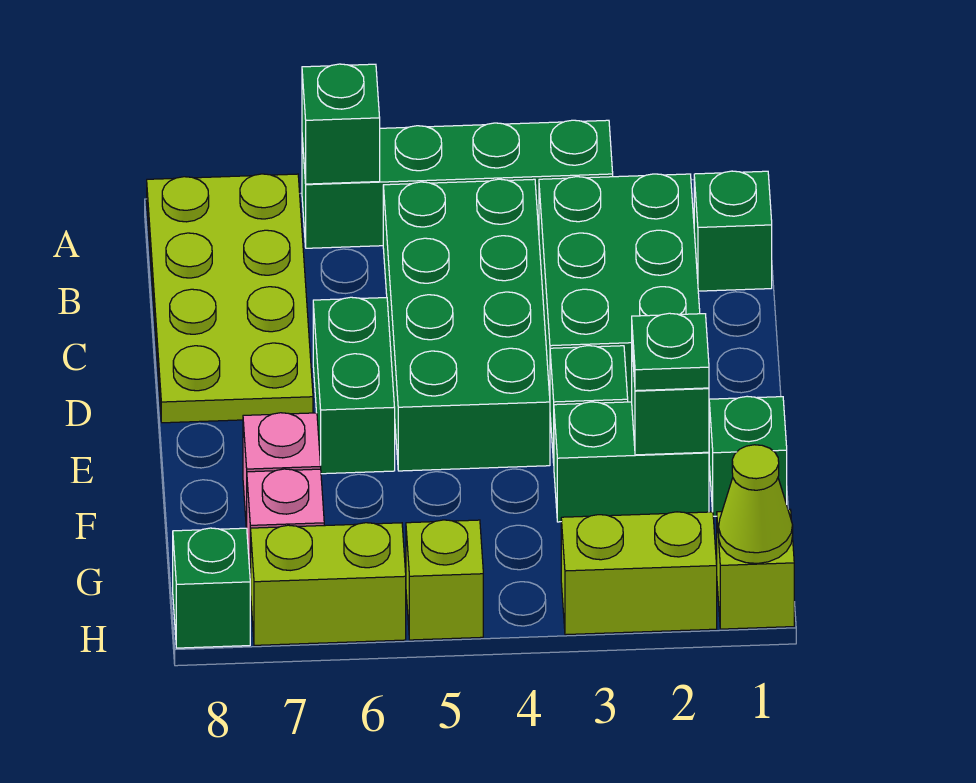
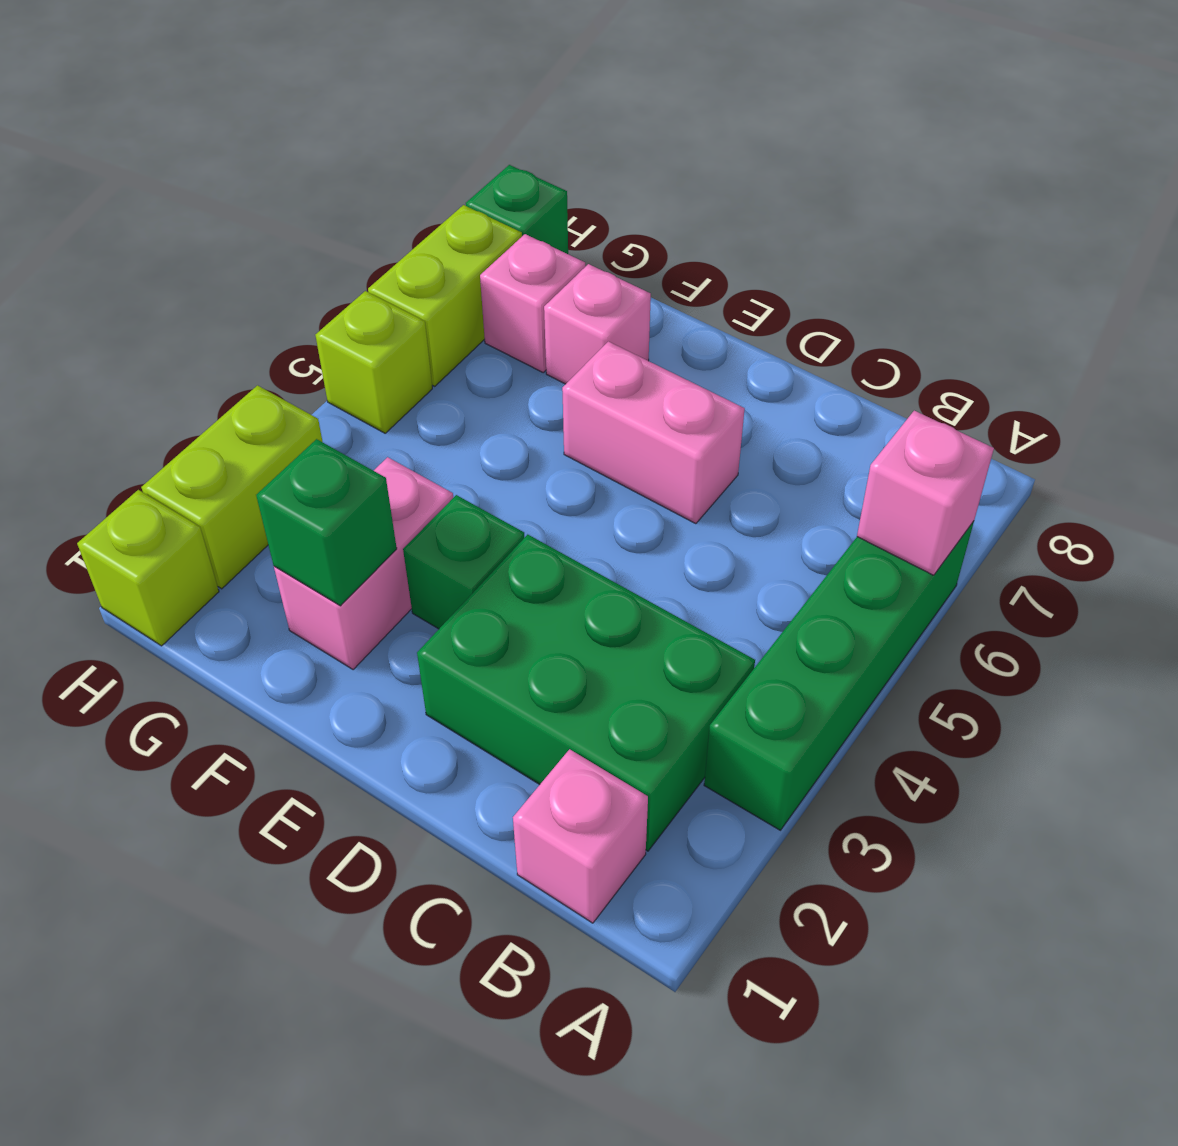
green brick A6 level 2 -> pink brick A6 level 2
lime plate A7:D8 level 1 -> none
green brick B1 level 1 -> pink brick B1 level 1
green brick B4:E5 level 1 -> none
green brick D6:E6 level 1 -> pink brick D6:E6 level 1
green brick F1 level 1 -> none
green brick F2:F3 level 1 -> pink brick F2:F3 level 1
green plate F2 level 3 -> none
lime cone H1 level 2 -> none

